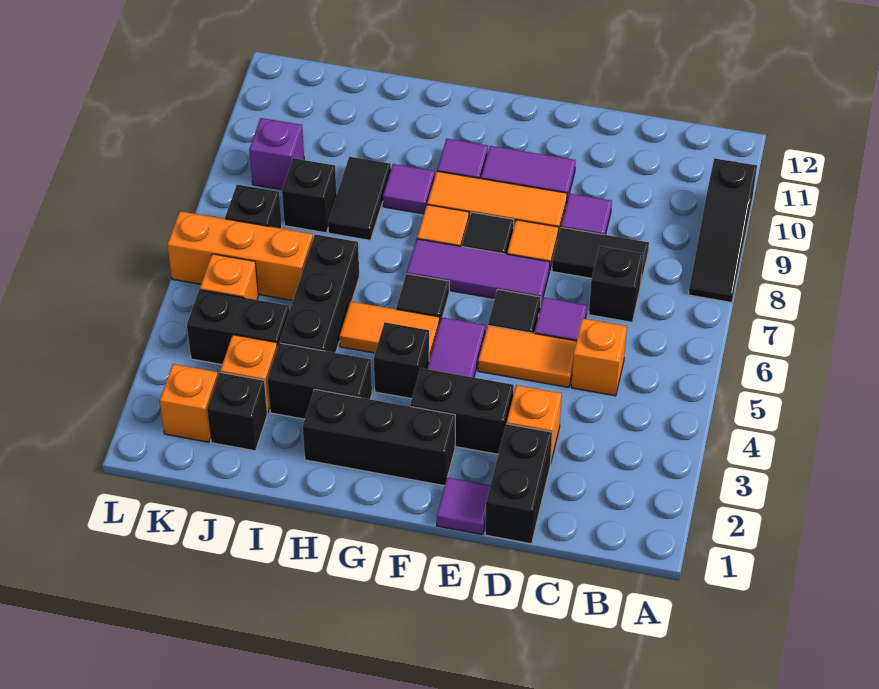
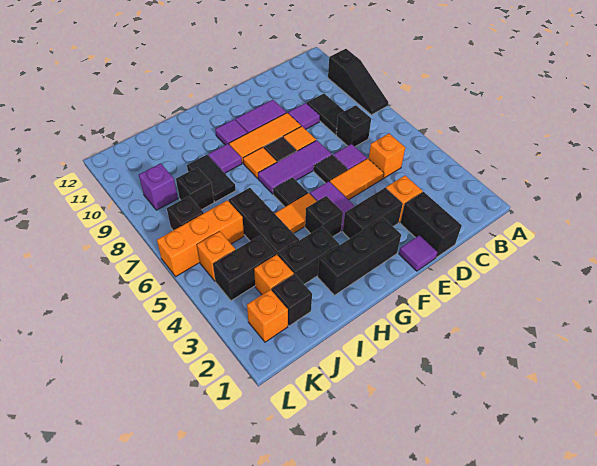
black tile C8:D8 level 1 -> black tile C8:C9 level 1

